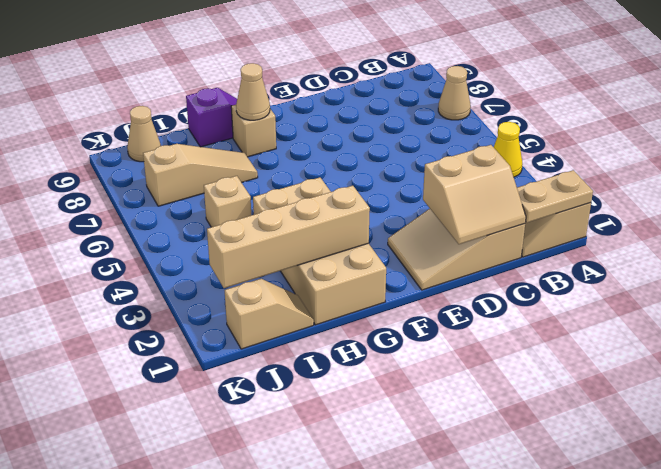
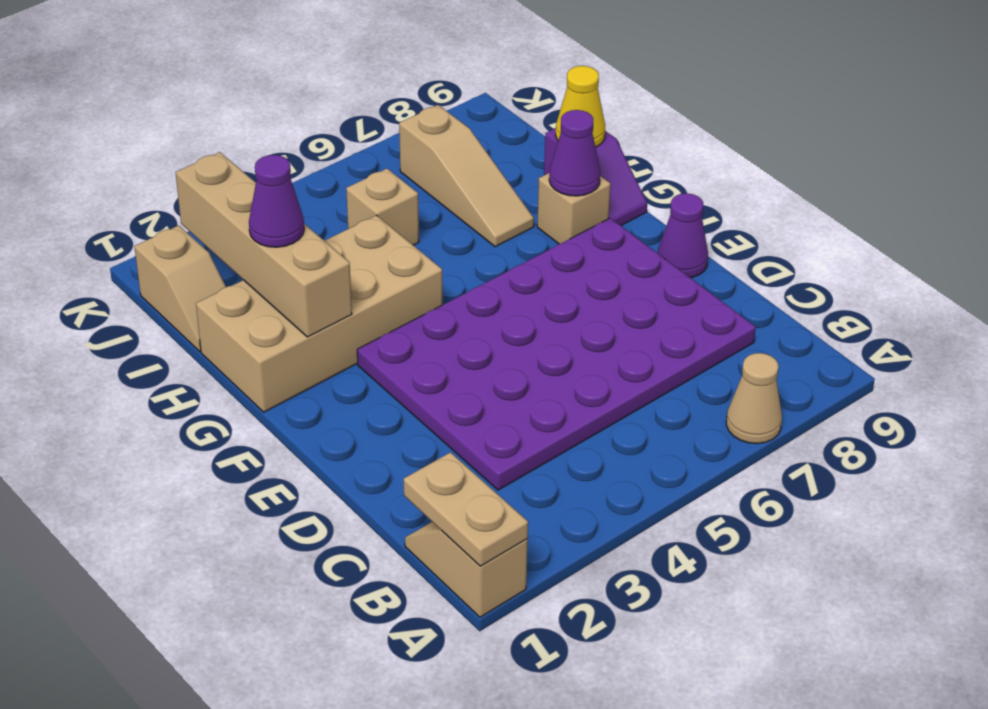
yellow cone A4 level 1 -> yellow cone H9 level 2
tan slope C1:E2 level 1 top C -> none
tan slope C1:D2 level 2 top 2 -> none
none -> purple plate C3:F8 level 1
none -> purple cone E9 level 1
tan cone G8 level 2 -> purple cone G8 level 2
none -> purple cone H2 level 3
tan cone J9 level 1 -> none

